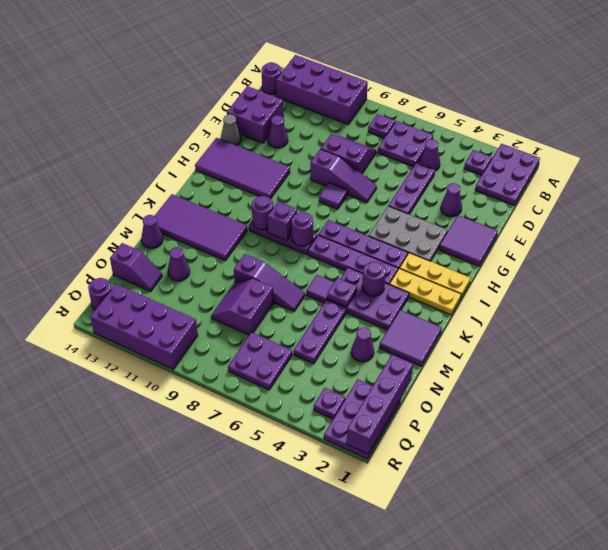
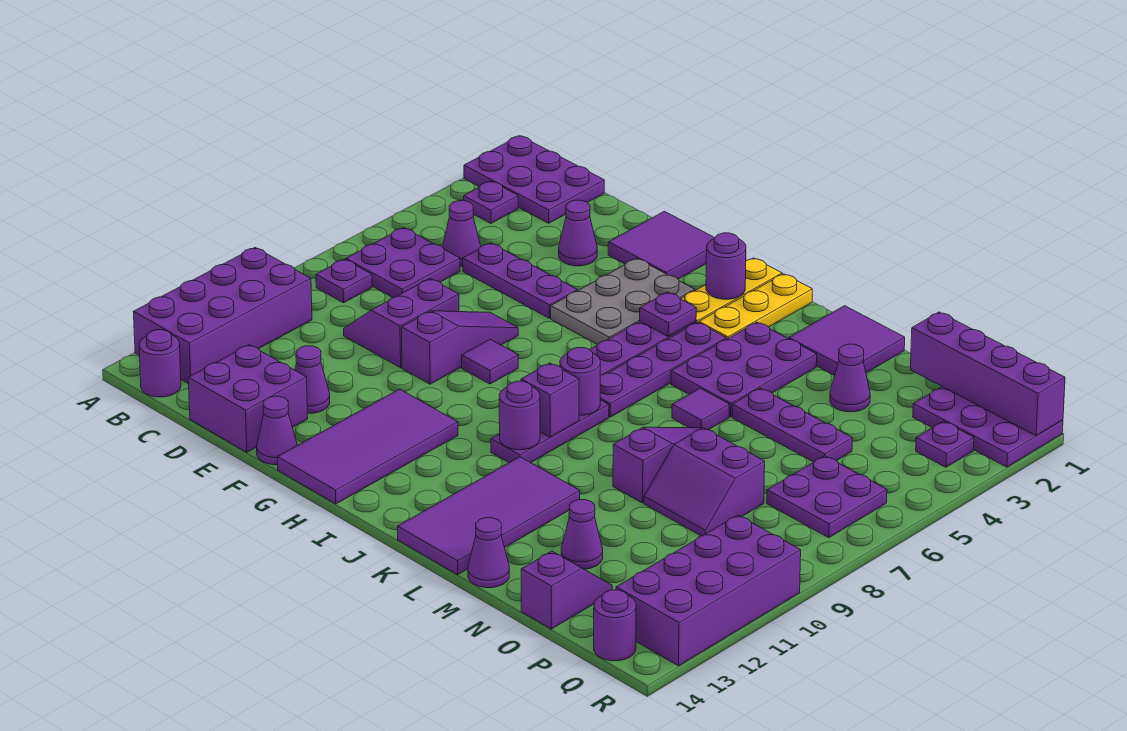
grey cone F14 level 1 -> purple cone F14 level 1
purple round brick K4 level 2 -> purple round brick I2 level 2
purple plate L5 level 2 -> purple plate I4 level 2

